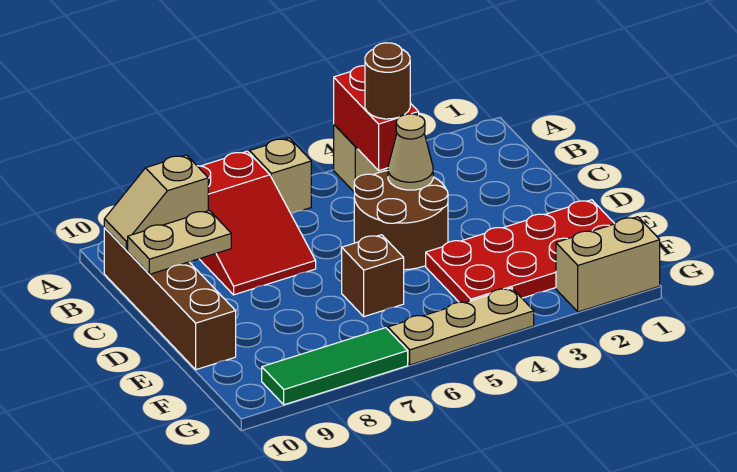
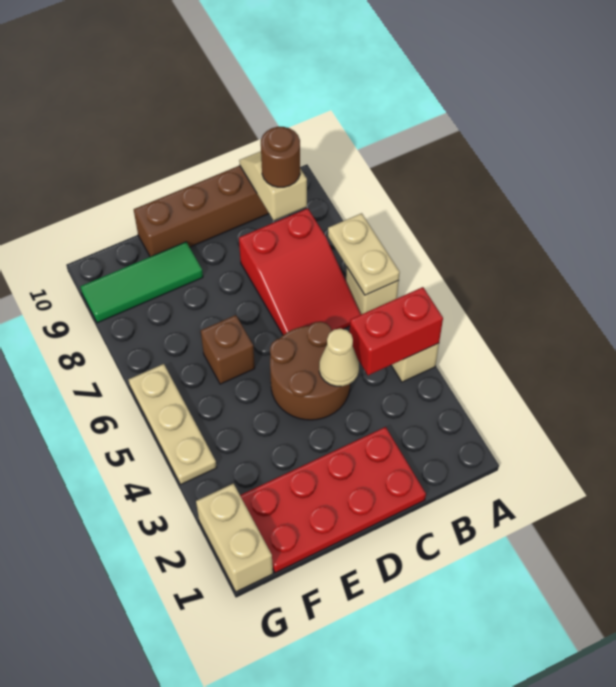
red slope A7:C8 level 1 top A -> red slope B6:C8 level 1 top 8
brown round brick B4 level 3 -> brown round brick B9 level 3
tan plate C9:C10 level 2 -> tan plate A6:A7 level 2
red plate E1:F4 level 1 -> red plate C1:F2 level 1
green tile G7:G9 level 1 -> green tile E9:G9 level 1

